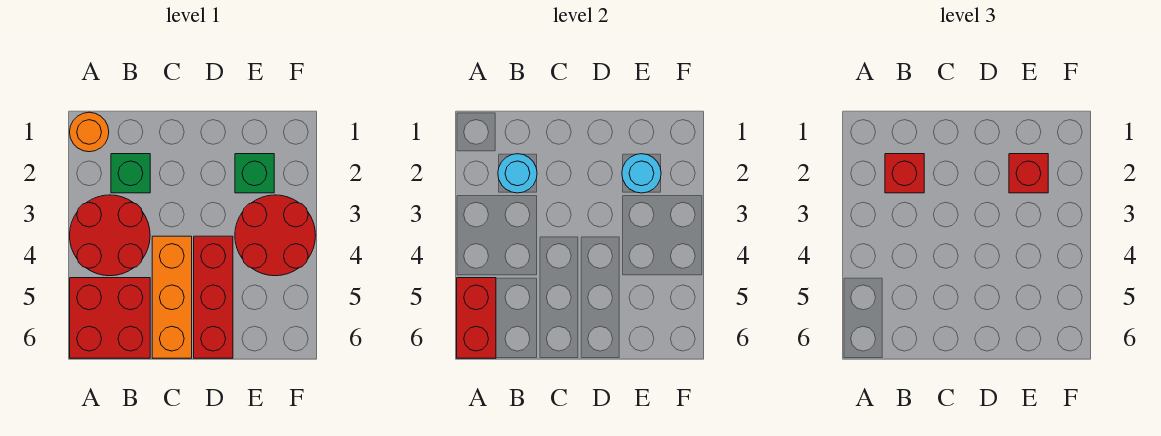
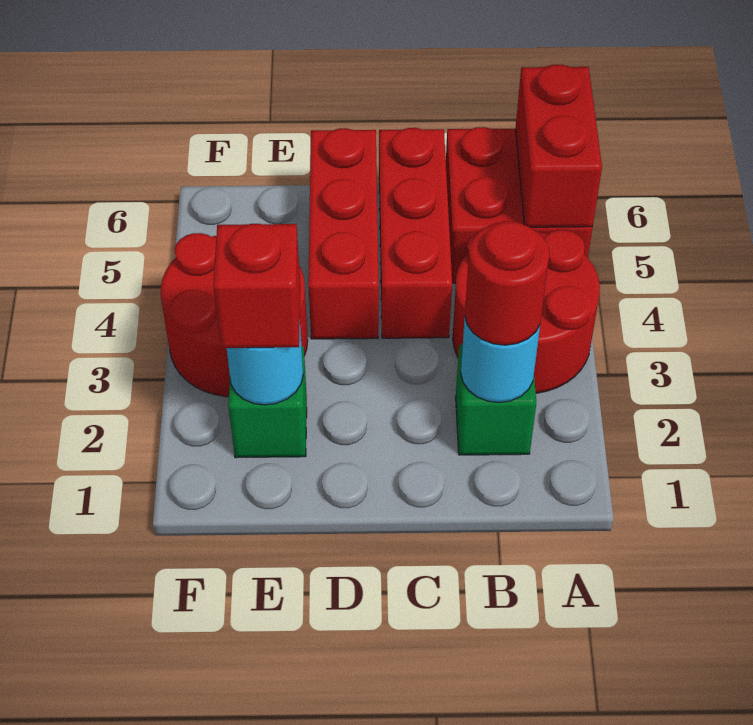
orange round brick A1 level 1 -> none
red brick B2 level 3 -> red round brick B2 level 3
orange brick C4:C6 level 1 -> red brick C4:C6 level 1

